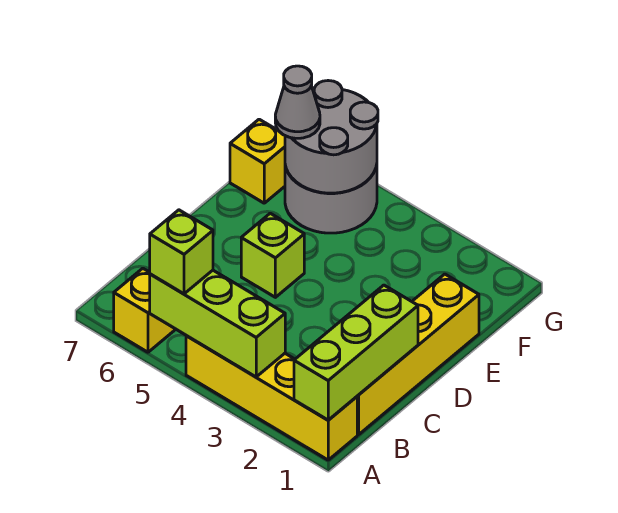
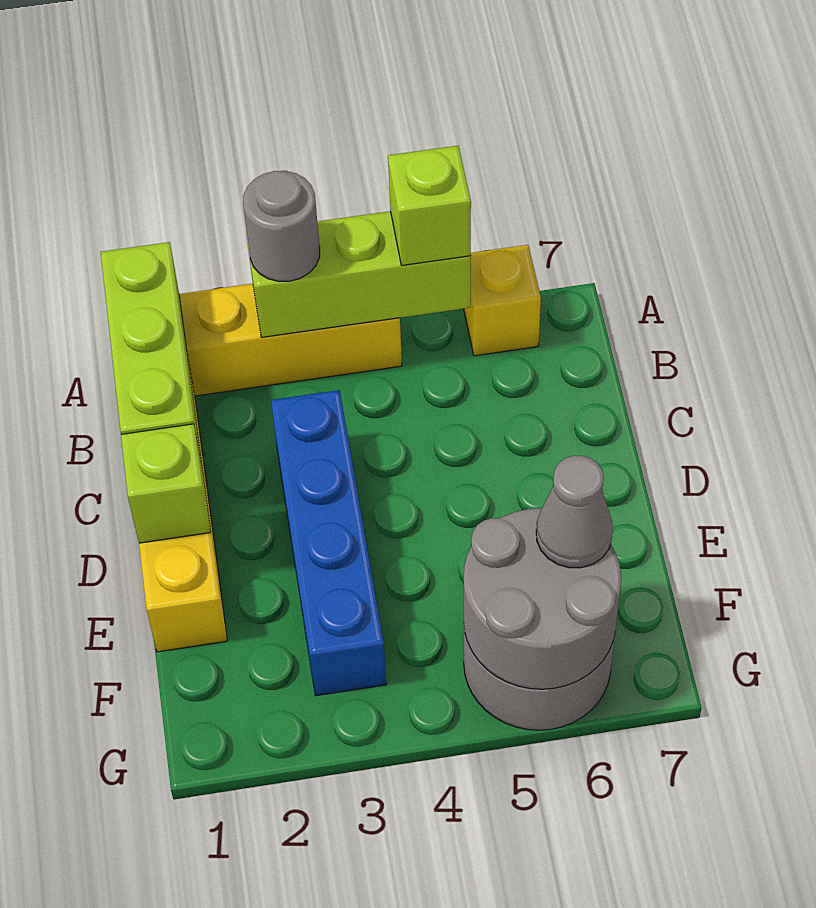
none -> grey round brick A3 level 3
none -> blue brick C3:F3 level 1
lime brick D5 level 1 -> lime brick D1 level 2
yellow brick F7 level 1 -> none

